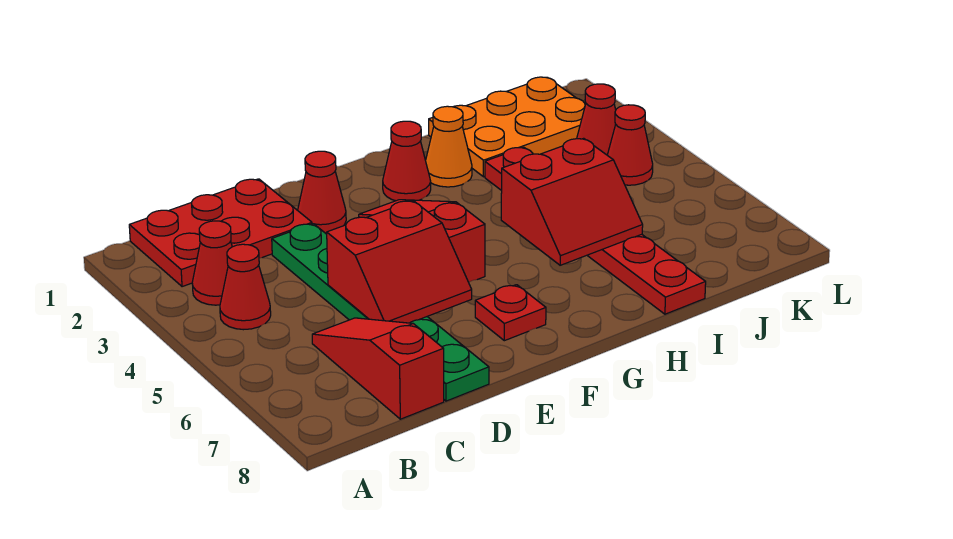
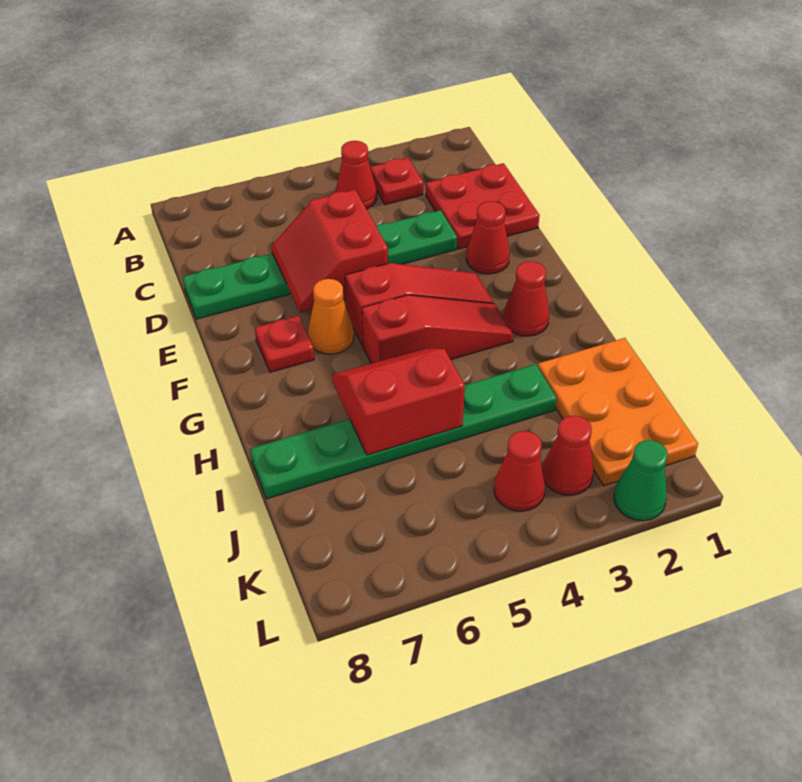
red plate B1:D2 level 1 -> red plate C1:D2 level 1
red cone B3 level 1 -> red plate B3 level 1
red slope C6:C8 level 1 top 8 -> red slope G3:G5 level 1 top 5
orange cone H2 level 1 -> orange cone F6 level 1
red slope H5:I6 level 2 top 5 -> red slope H5:I6 level 2 top I
red plate I3:I8 level 1 -> green plate I3:I8 level 1
none -> green cone L2 level 1

